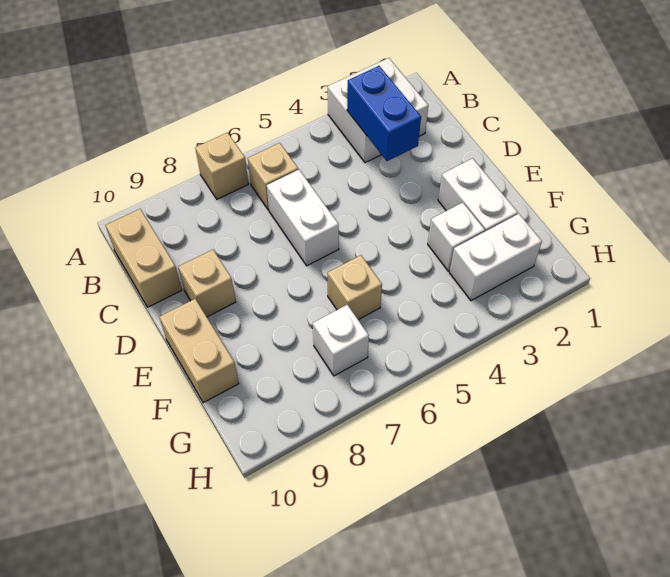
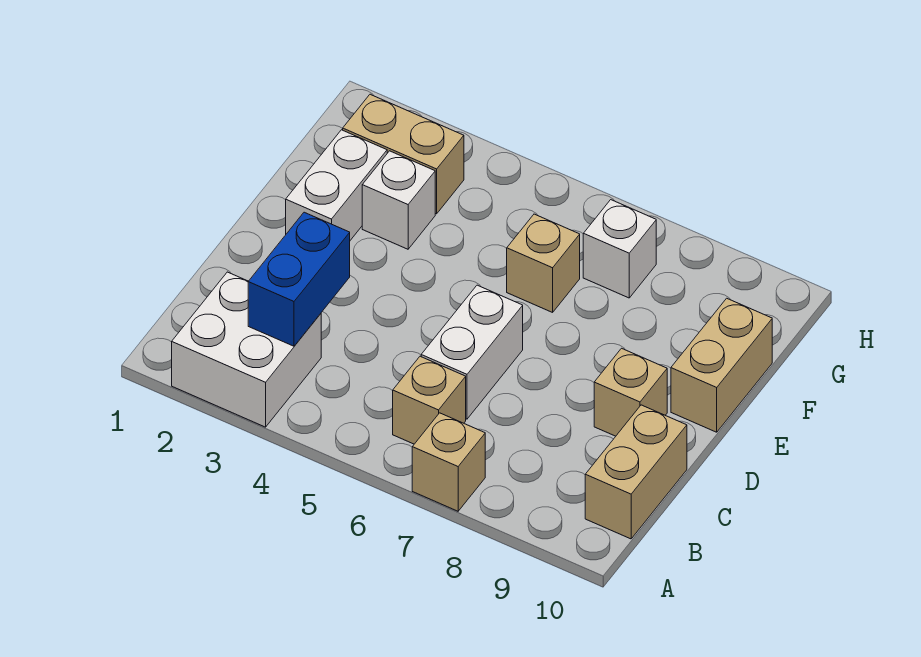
white brick G2:G3 level 1 -> tan brick G2:G3 level 1

